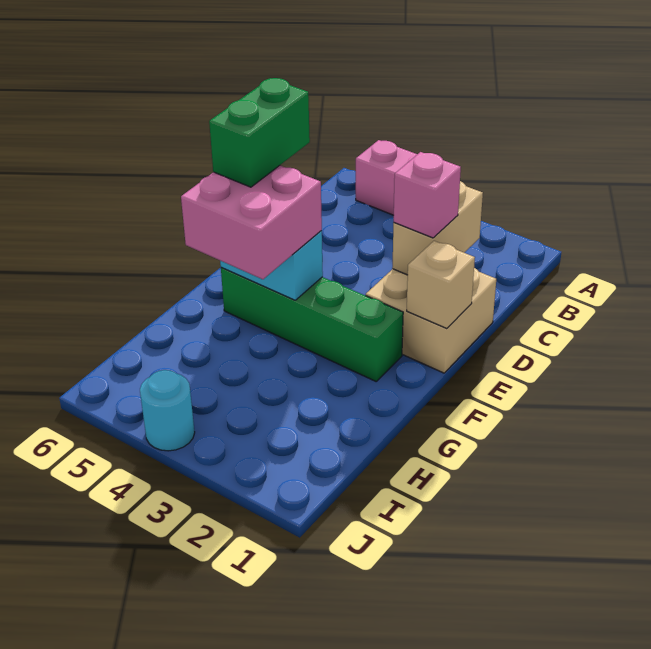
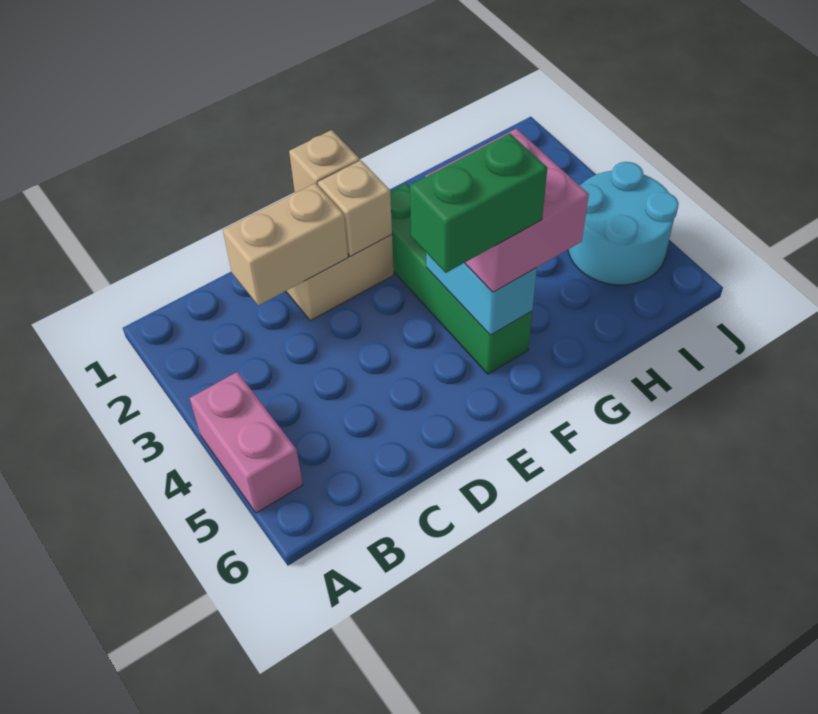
pink brick D2 level 3 -> none
none -> tan brick E2 level 2
cyan round brick J4 level 1 -> cyan round brick I4:J5 level 1

